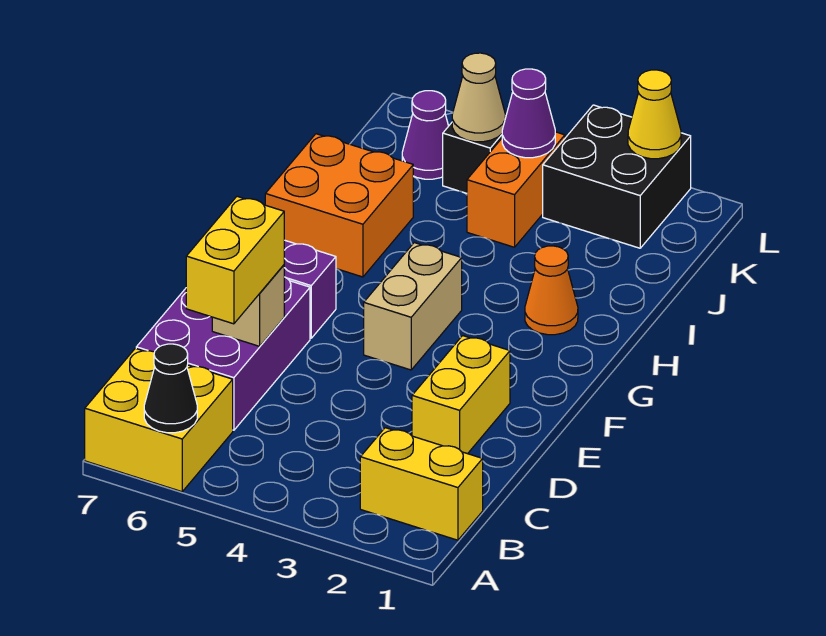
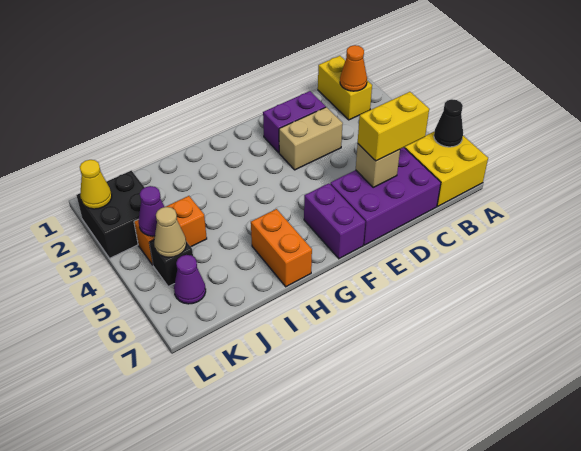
yellow brick D2:E2 level 1 -> purple brick D2:E2 level 1
tan brick F4:G4 level 1 -> tan brick D3:E3 level 1
orange cone H2 level 1 -> orange cone B2 level 2
orange brick H6:I7 level 1 -> orange brick H6:H7 level 1

